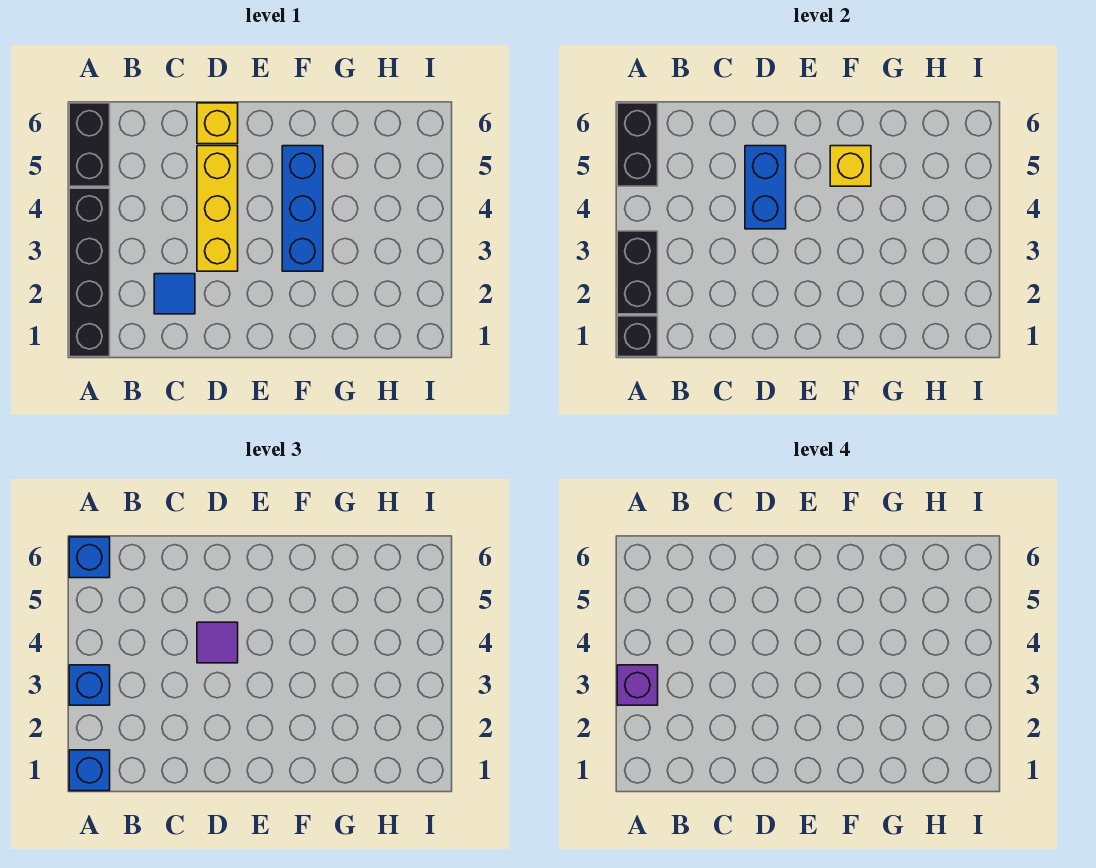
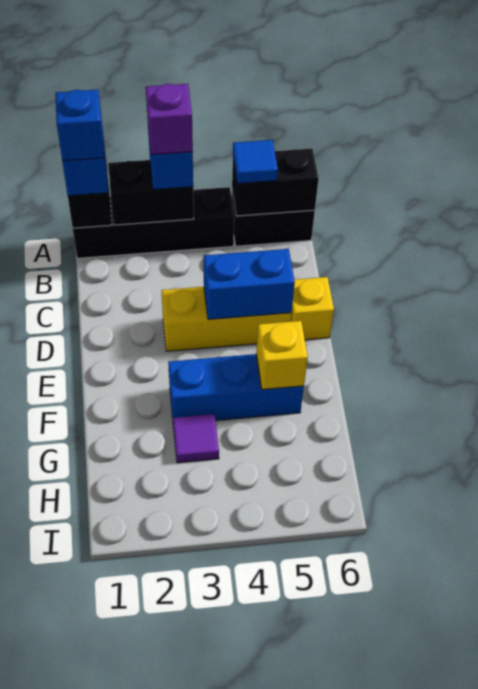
blue brick A6 level 3 -> blue brick A1 level 4
blue tile C2 level 1 -> blue tile A5 level 3
purple tile D4 level 3 -> purple tile G3 level 1

